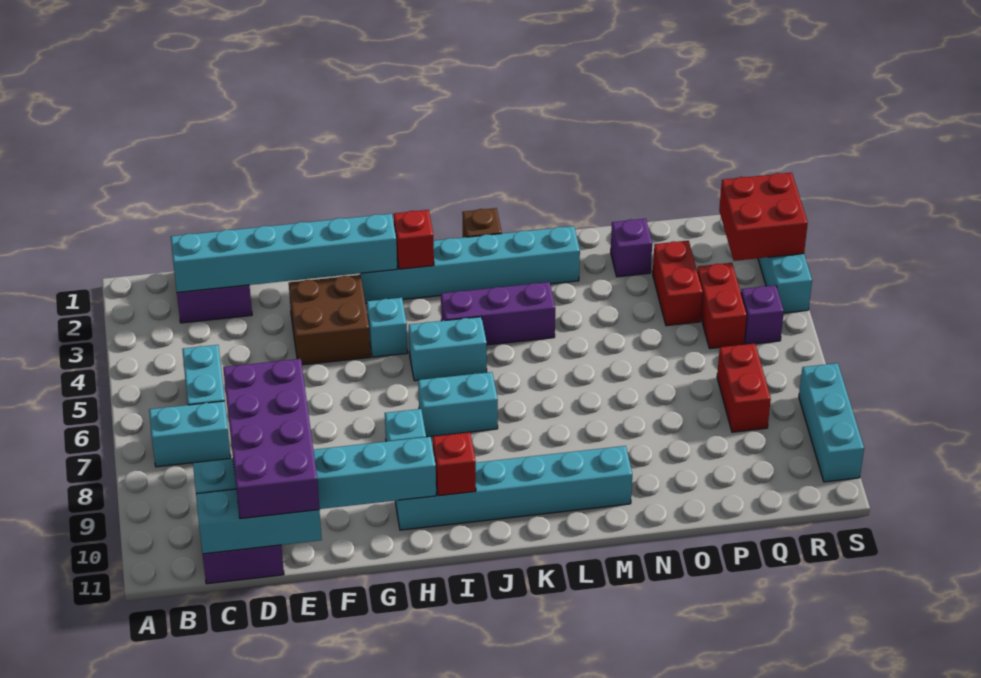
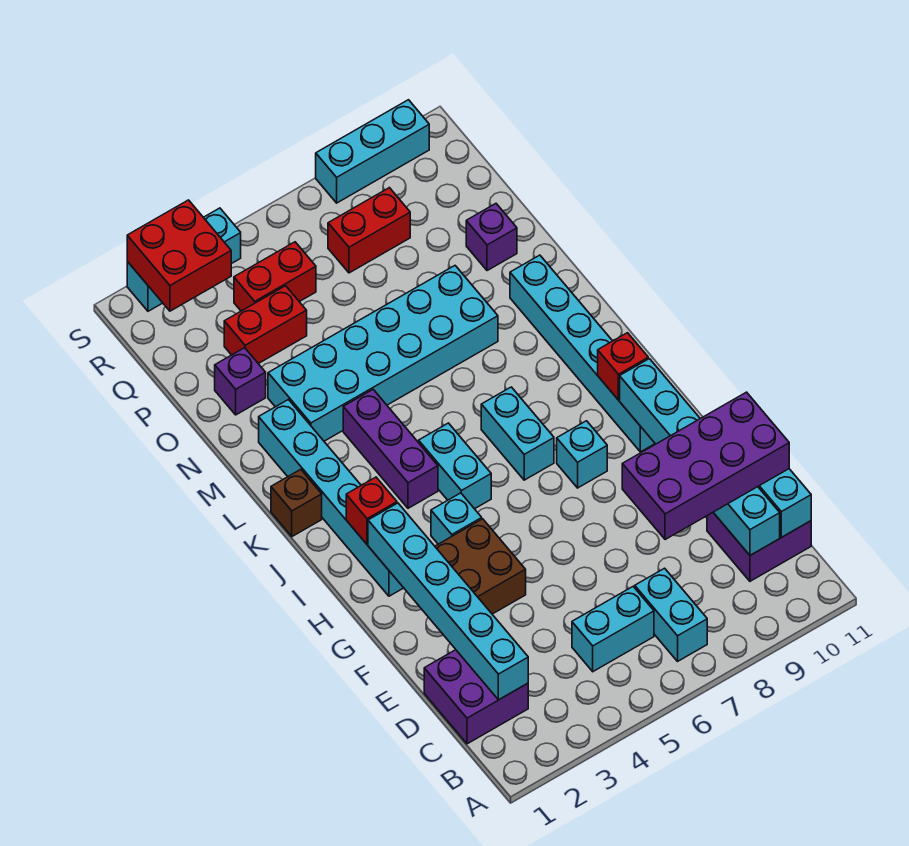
none -> cyan brick M3:N8 level 1
purple brick R5 level 1 -> purple brick O10 level 1

